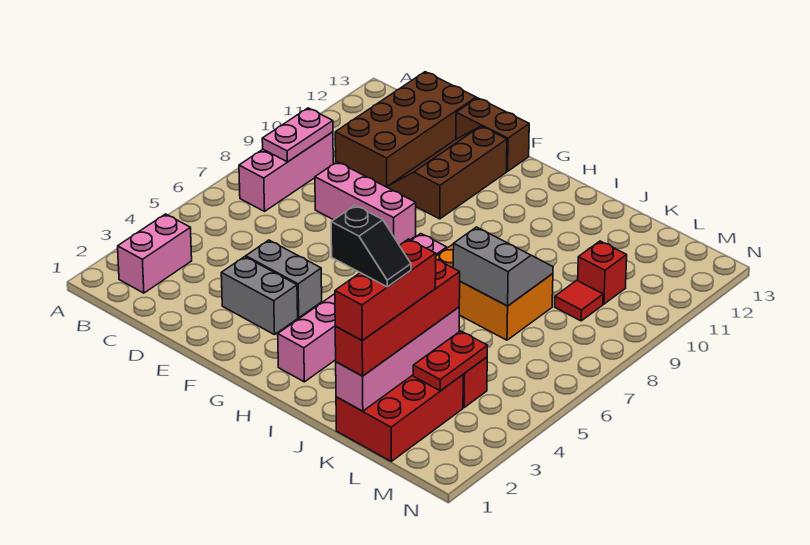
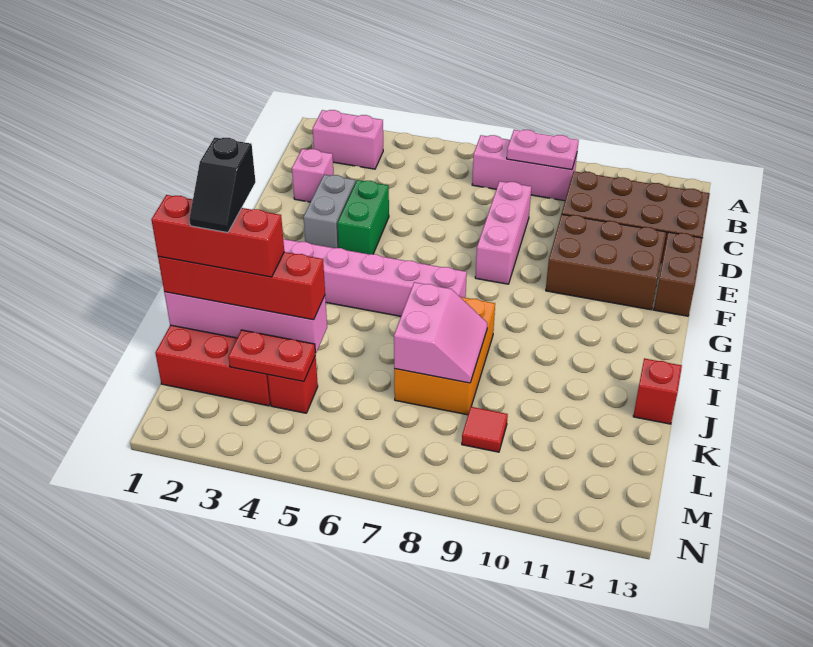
none -> pink brick D2 level 1
grey brick E4:F4 level 1 -> green brick E4:F4 level 1
brown slope E10:F12 level 1 top F -> brown brick E10:F12 level 1
grey slope J7:K8 level 2 top 7 -> pink slope J7:K8 level 2 top 7
red brick L10 level 1 -> red brick J13 level 1

